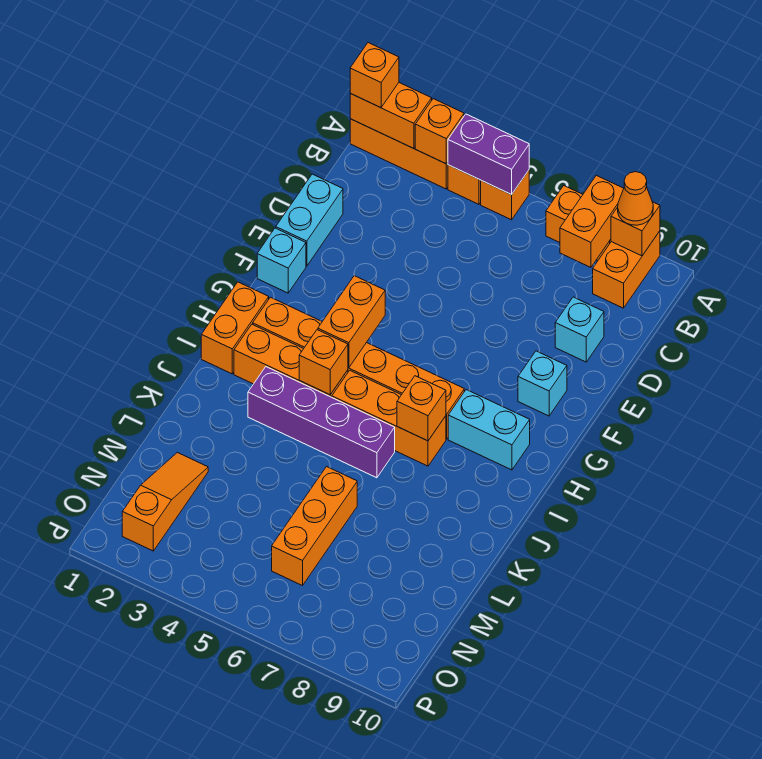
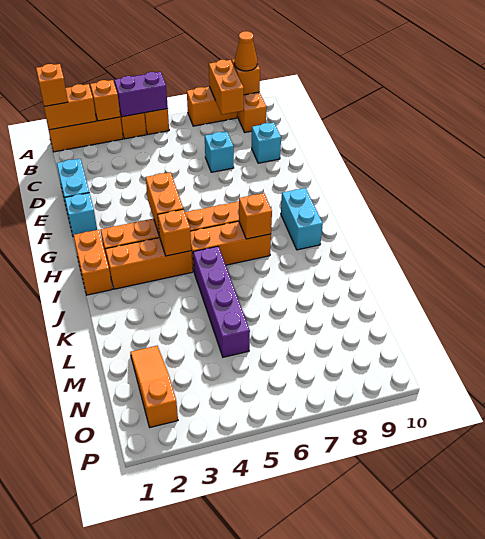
cyan brick F9 level 1 -> cyan brick D7 level 1
cyan brick H8:H9 level 1 -> cyan brick H9:I9 level 1
purple brick J3:J6 level 1 -> purple brick J5:M5 level 1
orange brick L6:N6 level 1 -> none

